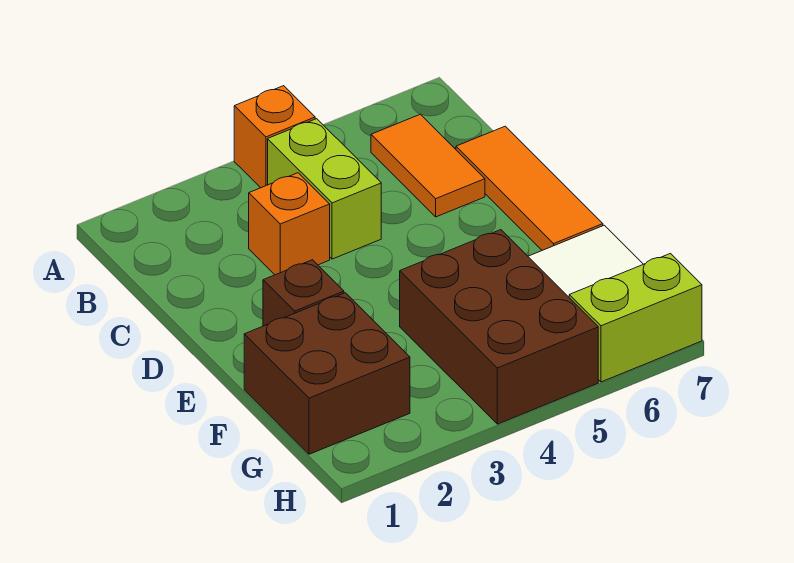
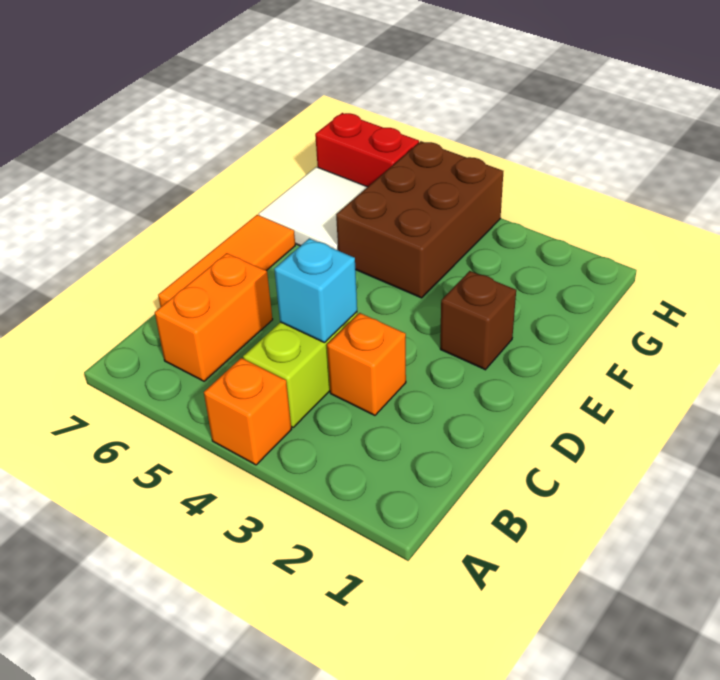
orange tile B6:C6 level 1 -> orange brick B6:C6 level 1
none -> cyan brick C4 level 2
brown brick F1:G2 level 1 -> none
lime brick H6:H7 level 1 -> red brick H6:H7 level 1

